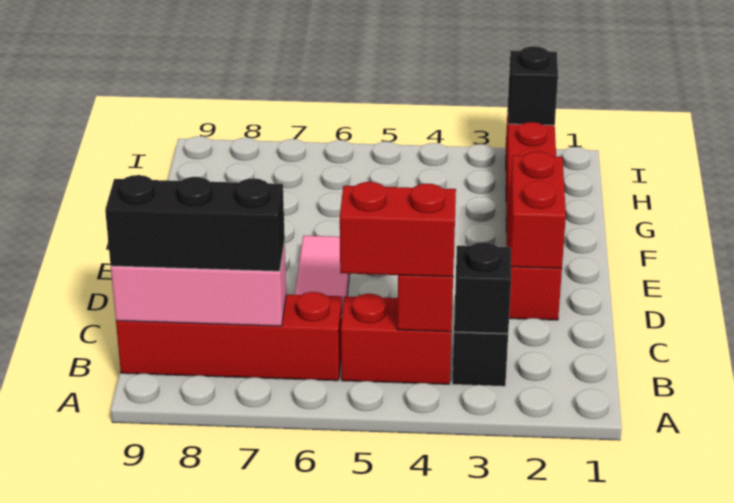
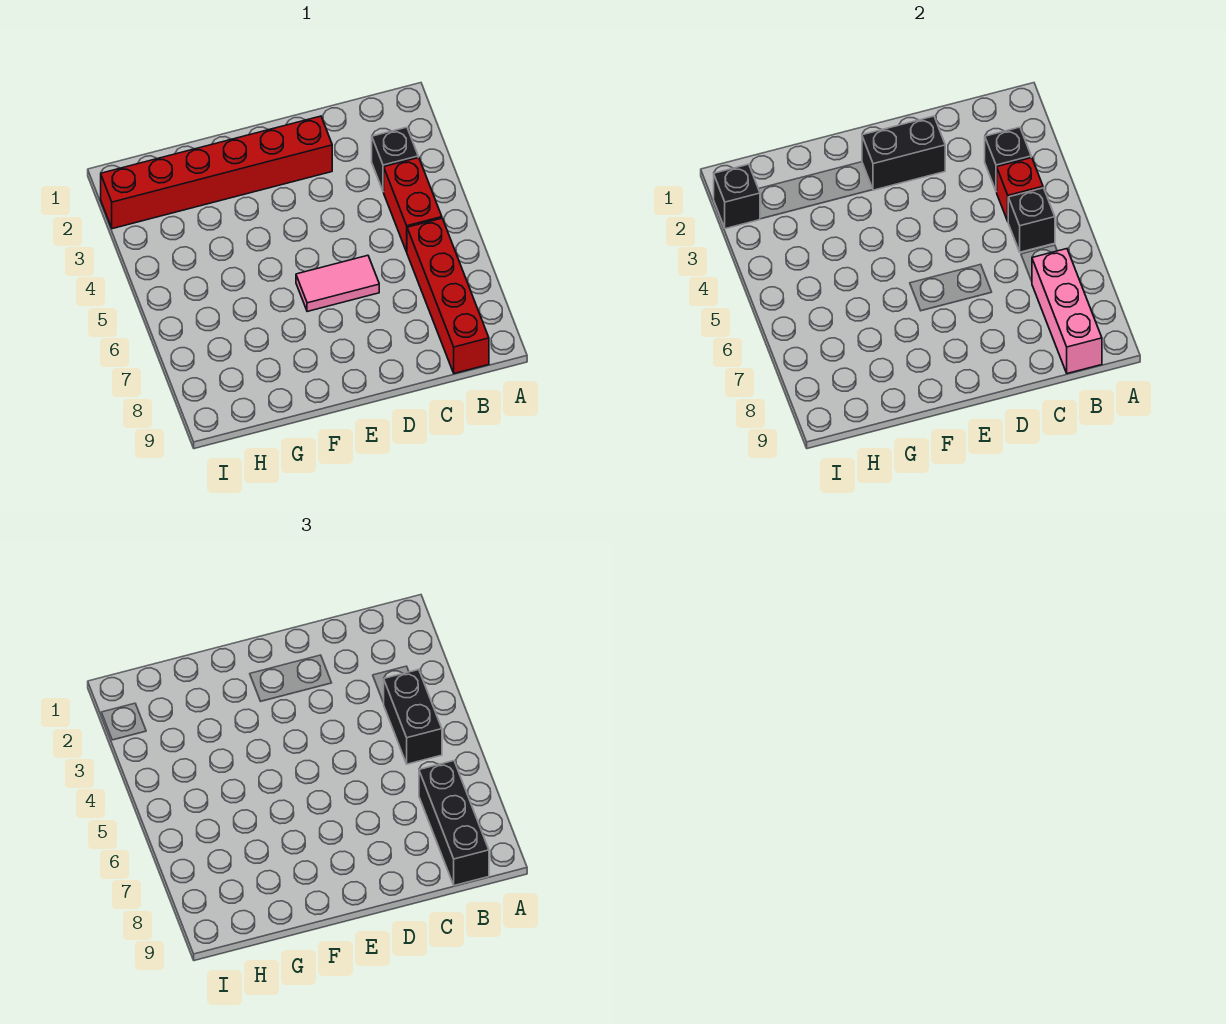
red brick B4:B5 level 3 -> black brick B4:B5 level 3
none -> black brick B5 level 2
red brick D2:E2 level 2 -> black brick D2:E2 level 2

